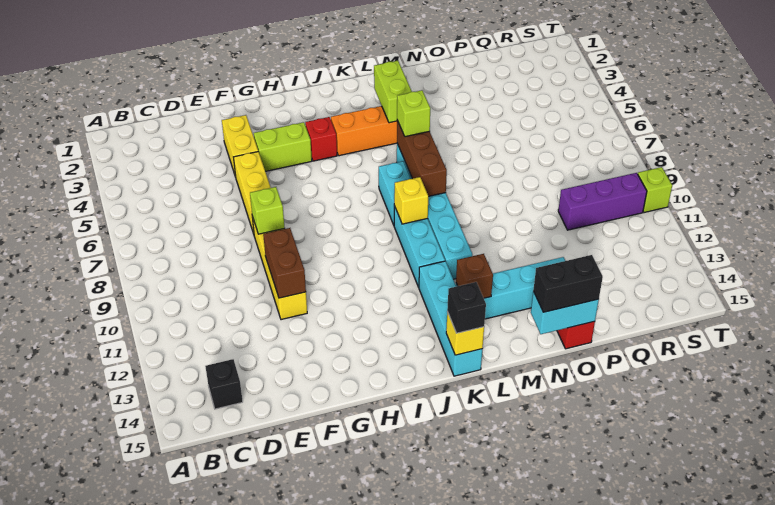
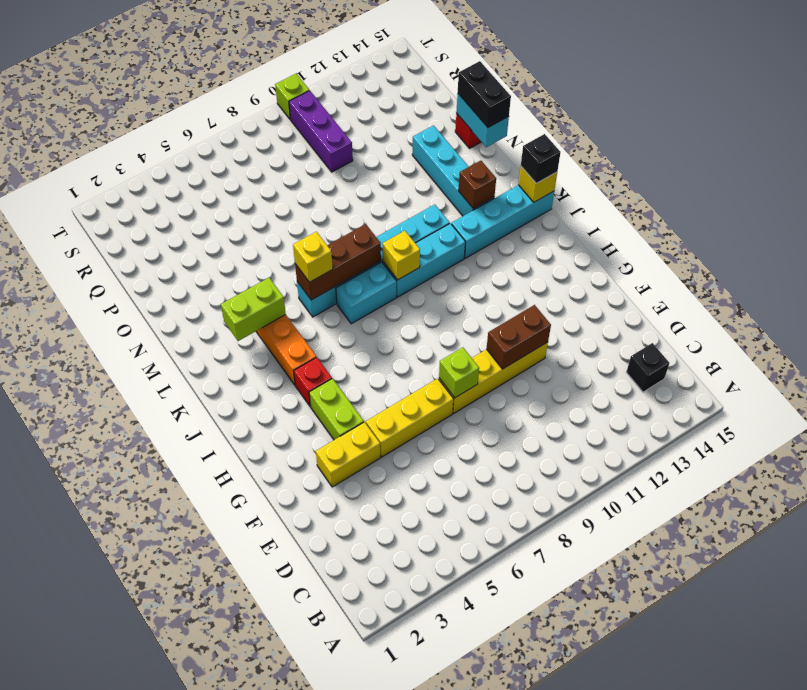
lime brick L6 level 3 -> yellow brick L6 level 3

